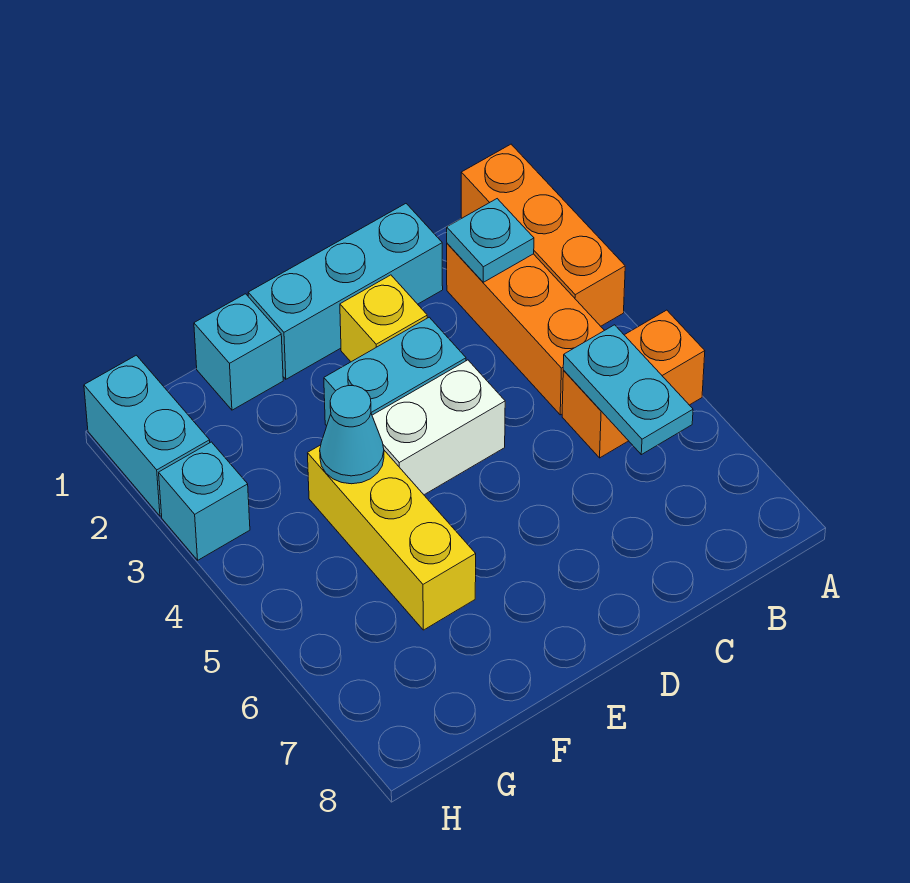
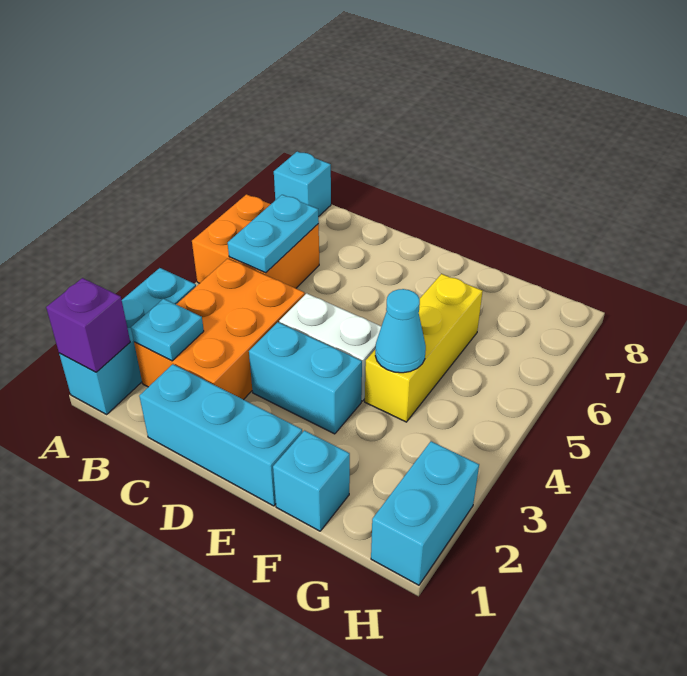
orange brick A1:A3 level 1 -> cyan brick A1:A3 level 1
none -> purple brick A1 level 2
orange brick A5:B5 level 1 -> orange brick A5:B6 level 1
orange brick B2:B4 level 1 -> orange brick B2:C4 level 1
yellow brick D2 level 1 -> none
cyan brick H3 level 1 -> cyan brick A8 level 1

